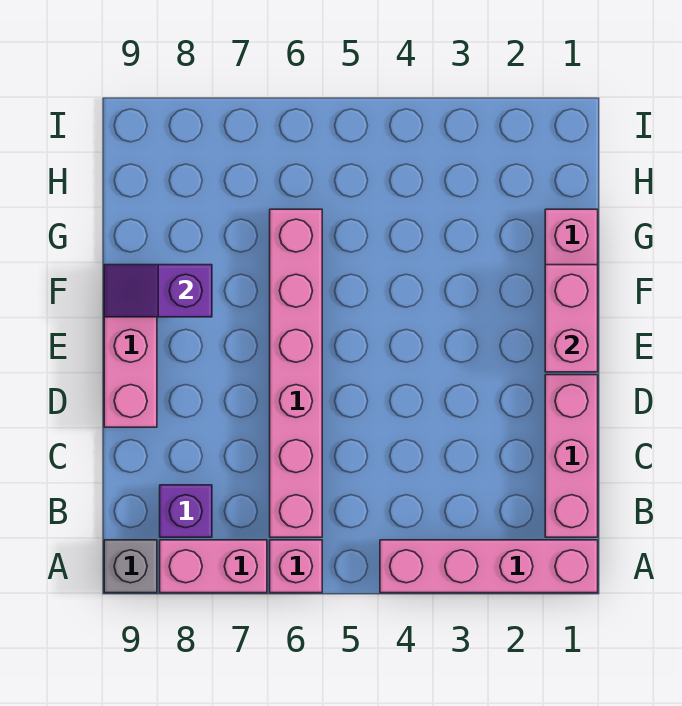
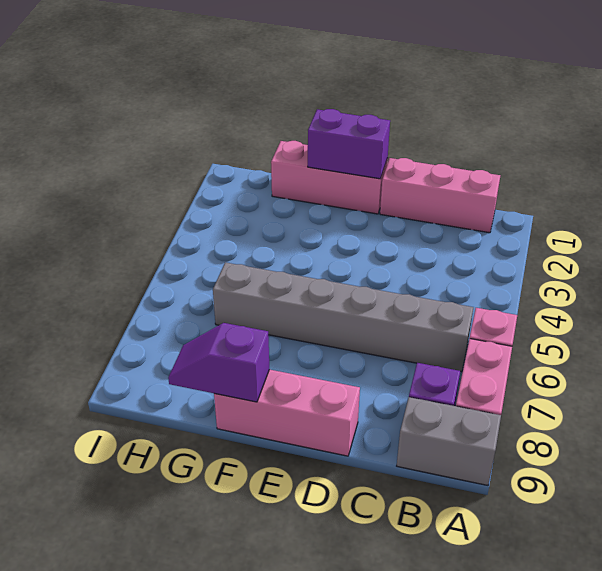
pink brick A1:A4 level 1 -> none
grey brick A9 level 1 -> grey brick A9:B9 level 1
pink brick B6:G6 level 1 -> grey brick B6:G6 level 1
pink brick E1:F1 level 2 -> purple brick E1:F1 level 2
purple slope F8:F9 level 2 top 8 -> purple slope F9:G9 level 2 top F

